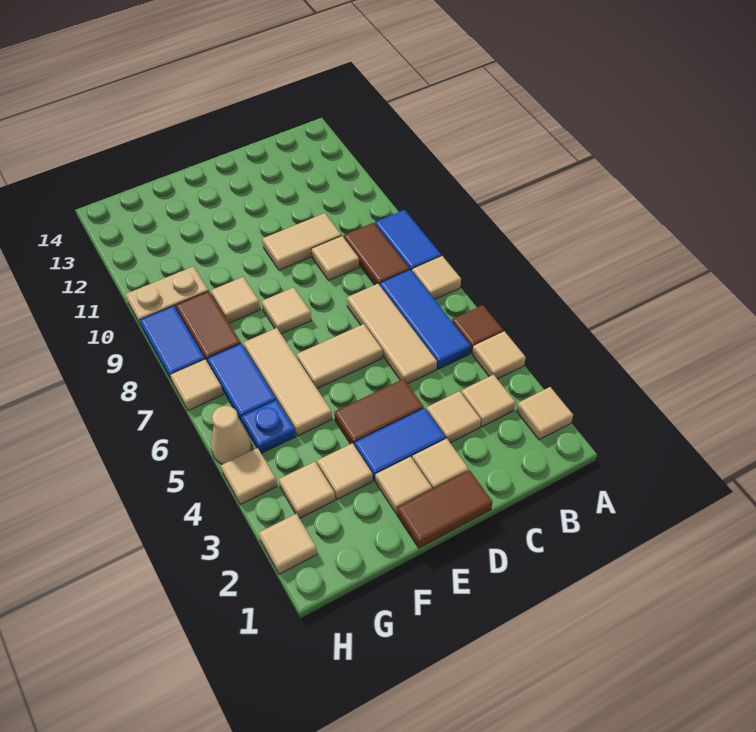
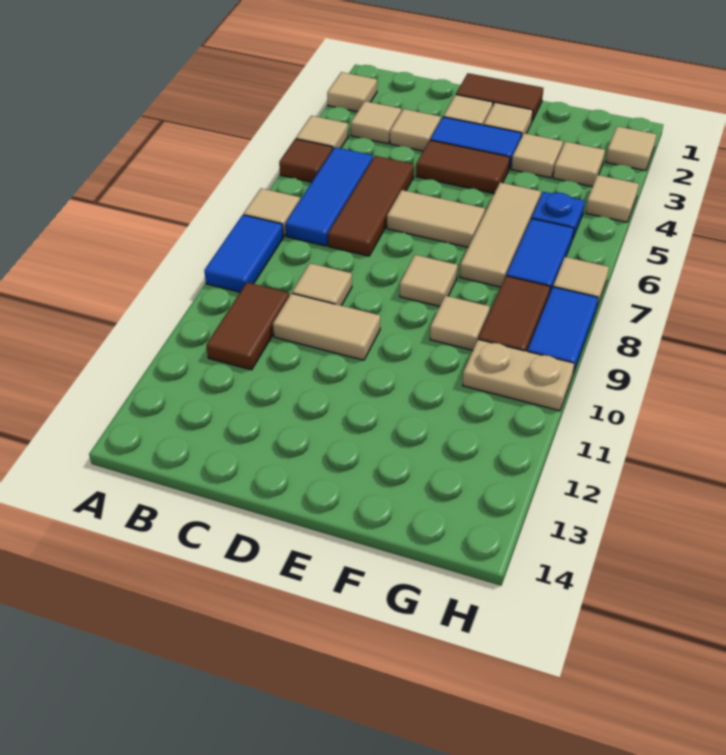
brown tile B8:B9 level 1 -> brown tile B10:B11 level 1
tan tile C5:C7 level 1 -> brown tile C5:C7 level 1
tan cone H5 level 1 -> none

